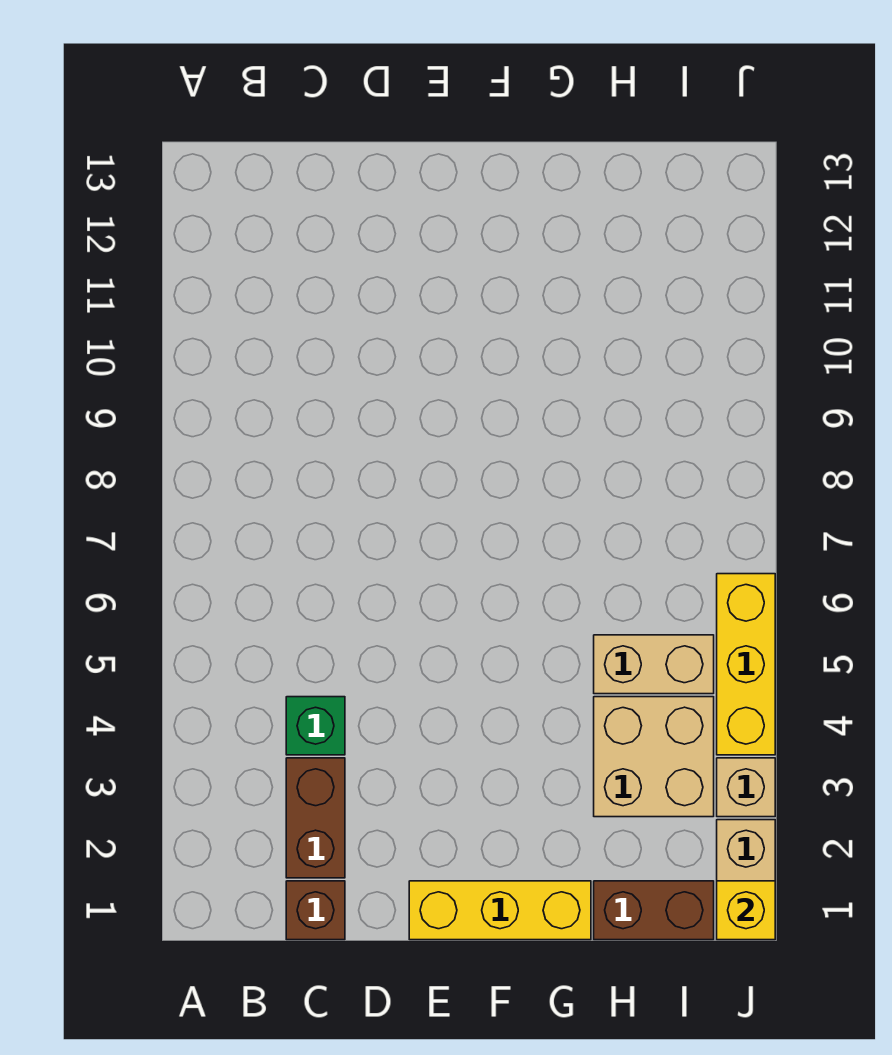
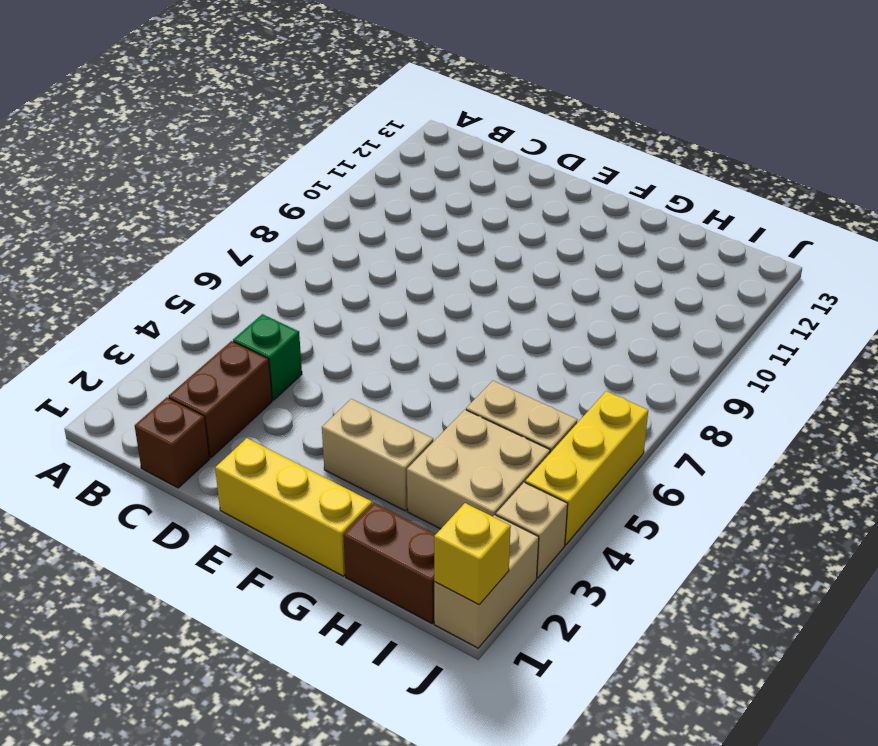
none -> tan brick F3:G3 level 1

